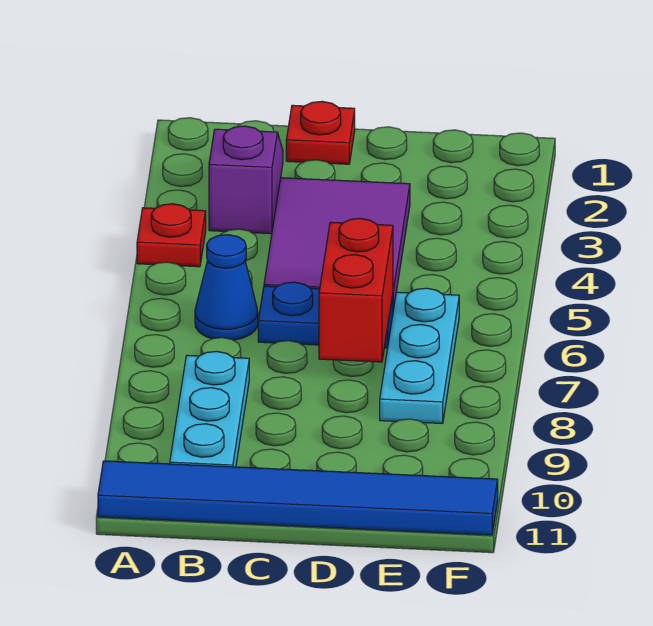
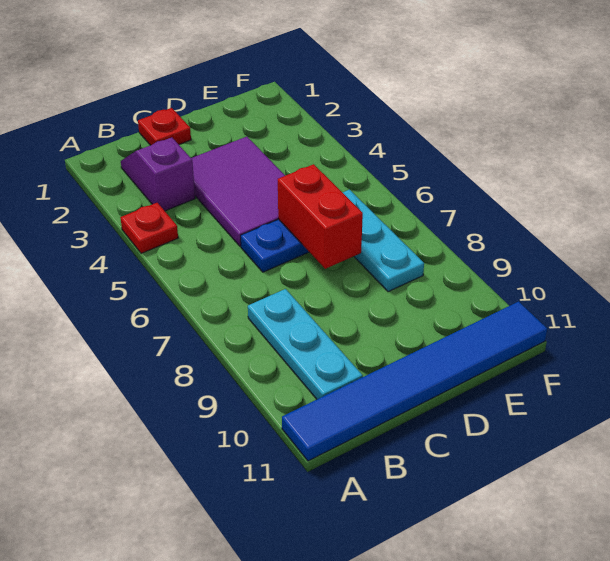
blue cone B6 level 1 -> none

